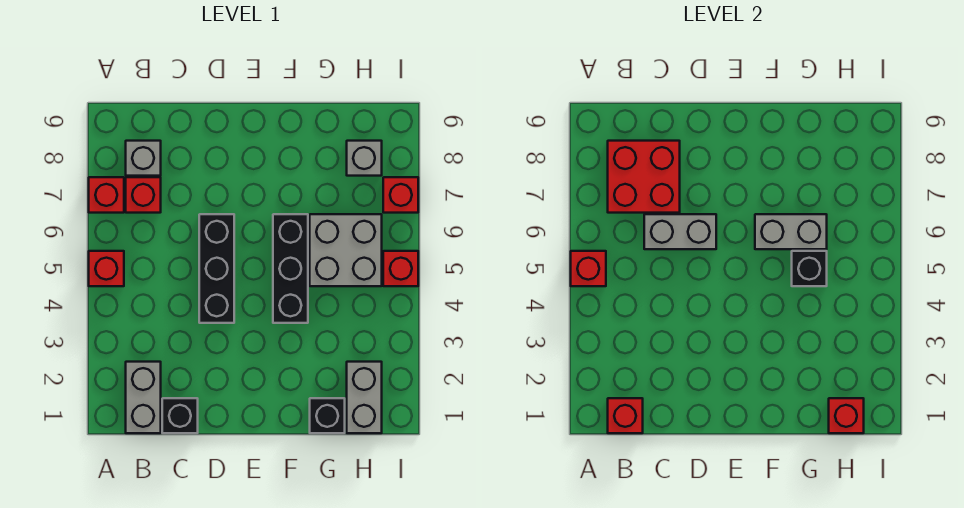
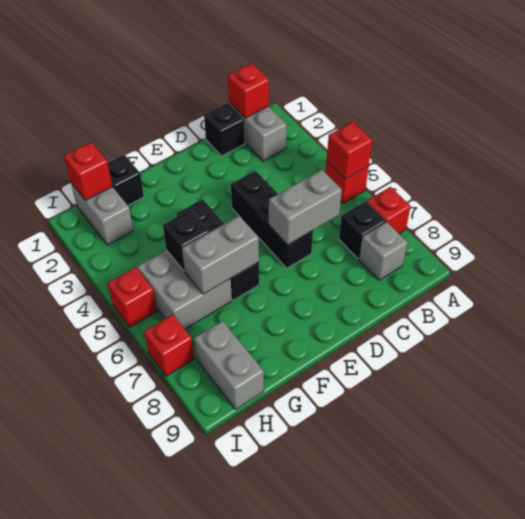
red brick B7 level 1 -> black brick B7 level 1
red brick B7:C8 level 2 -> none
grey brick H8 level 1 -> grey brick H8:H9 level 1

